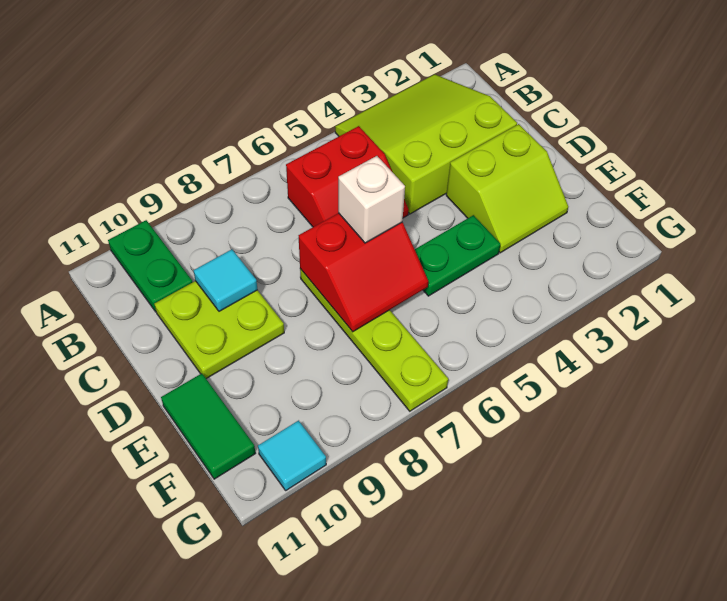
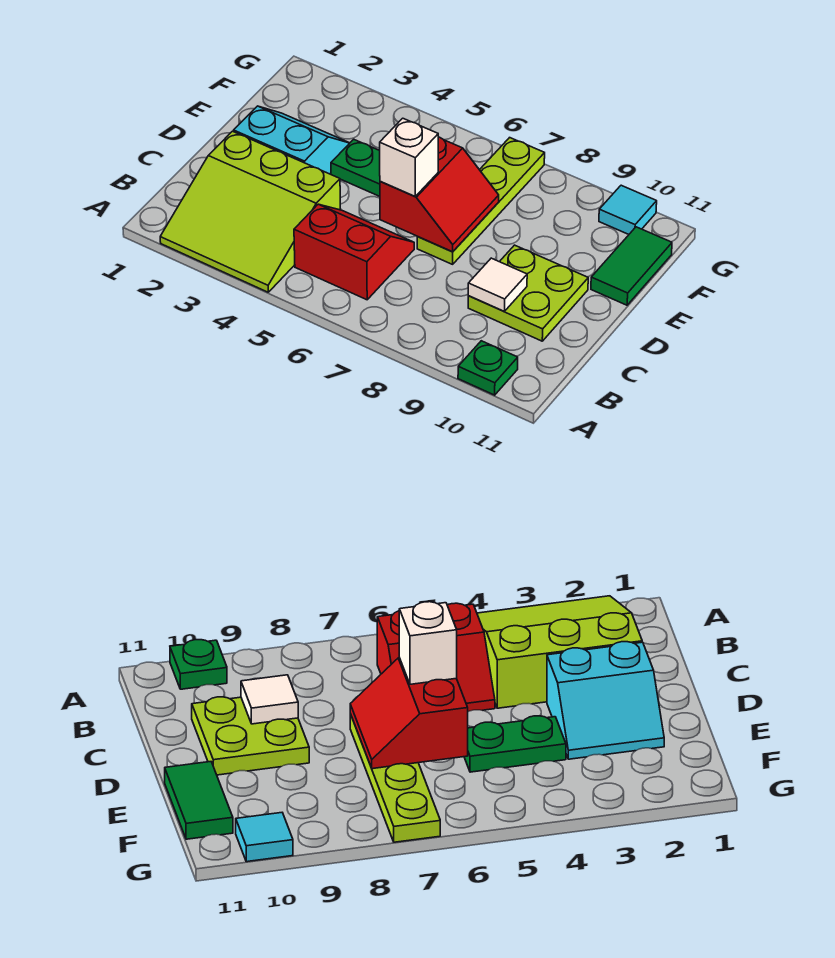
green plate A10:B10 level 1 -> green plate A10 level 1
cyan tile C9 level 2 -> white tile C9 level 2
lime slope D2:E3 level 1 top D -> cyan slope D2:E3 level 1 top D
red slope D6:E7 level 2 top D -> red slope D6:E7 level 2 top 6

